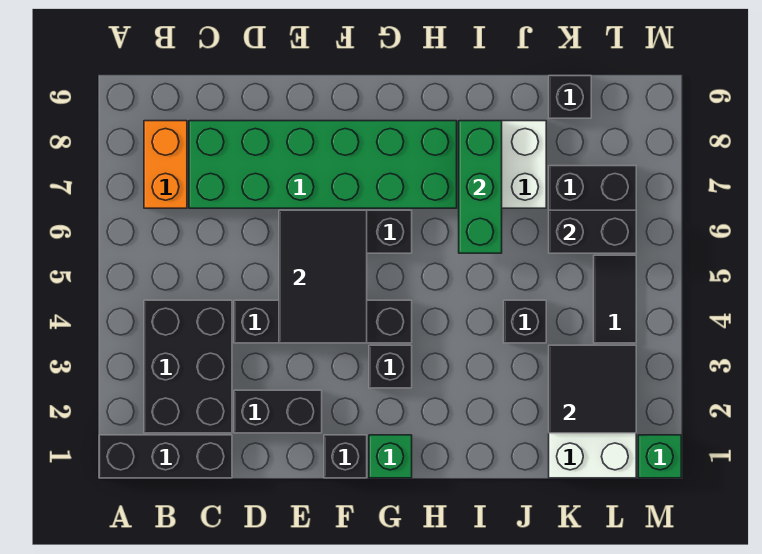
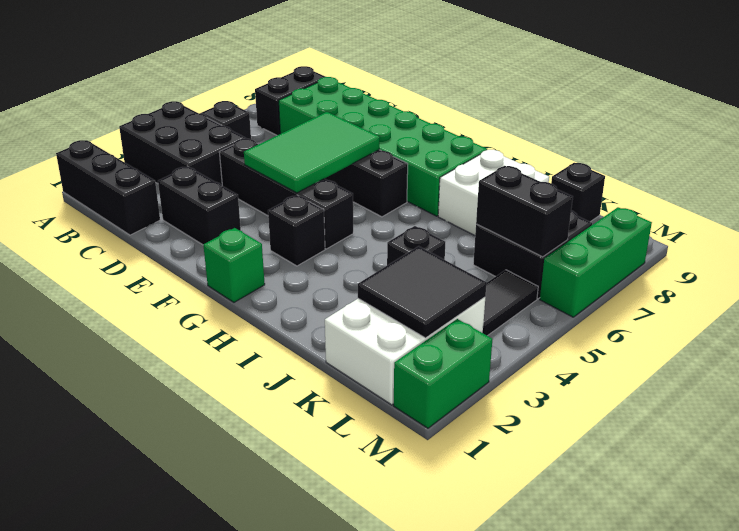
black brick B2:C4 level 1 -> black brick A3:C4 level 1
orange brick B7:B8 level 1 -> black brick B7:B8 level 1
black tile E4:F6 level 2 -> green tile E4:F6 level 2
black brick F1 level 1 -> black brick B5 level 1
green brick I6:I8 level 2 -> green brick M6:M8 level 1
green brick M1 level 1 -> green brick M1:M2 level 1

